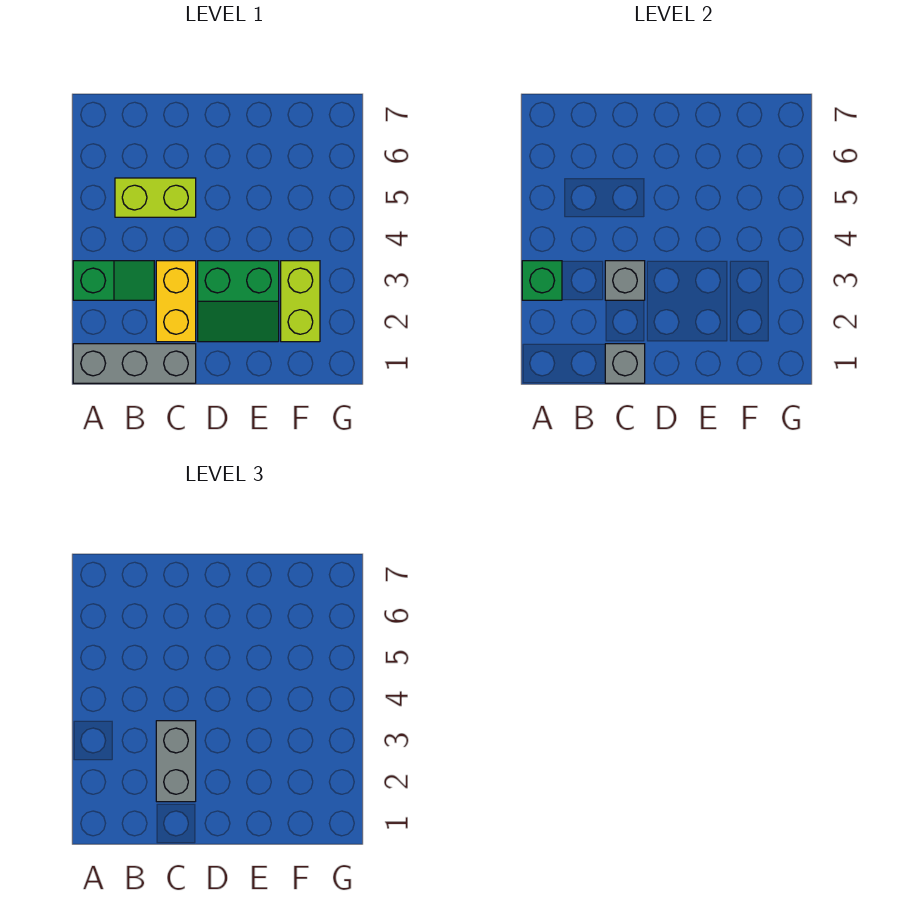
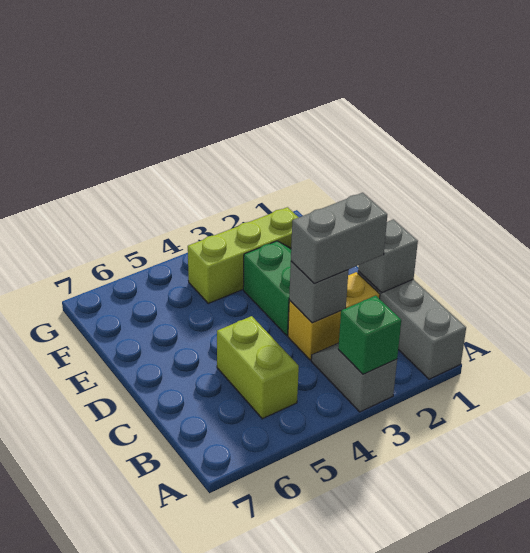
green slope A3:B3 level 1 top A -> grey slope A3:B3 level 1 top A
lime brick F2:F3 level 1 -> lime brick F2:F4 level 1

